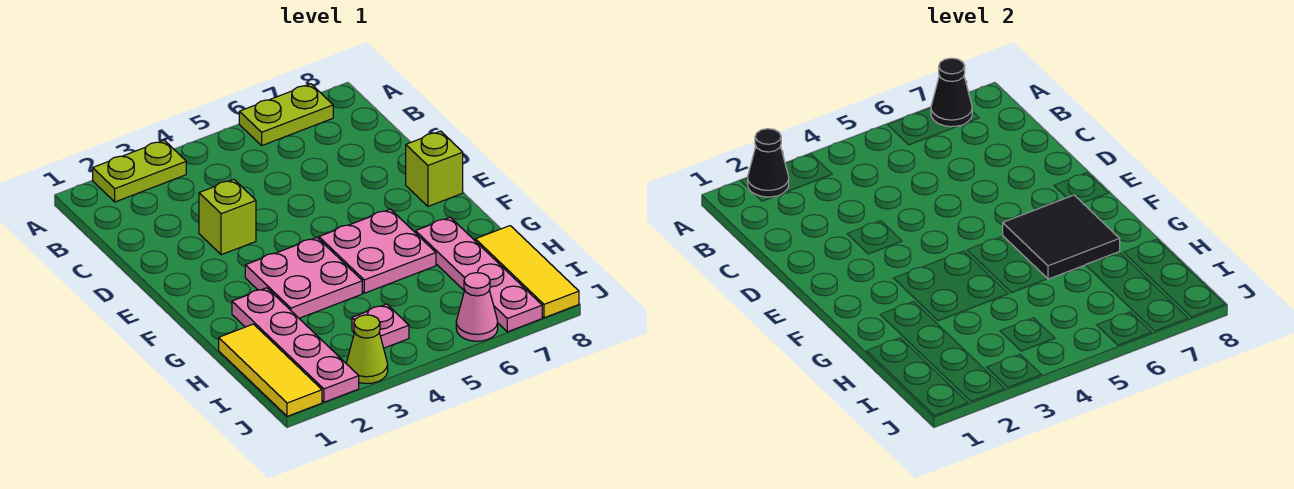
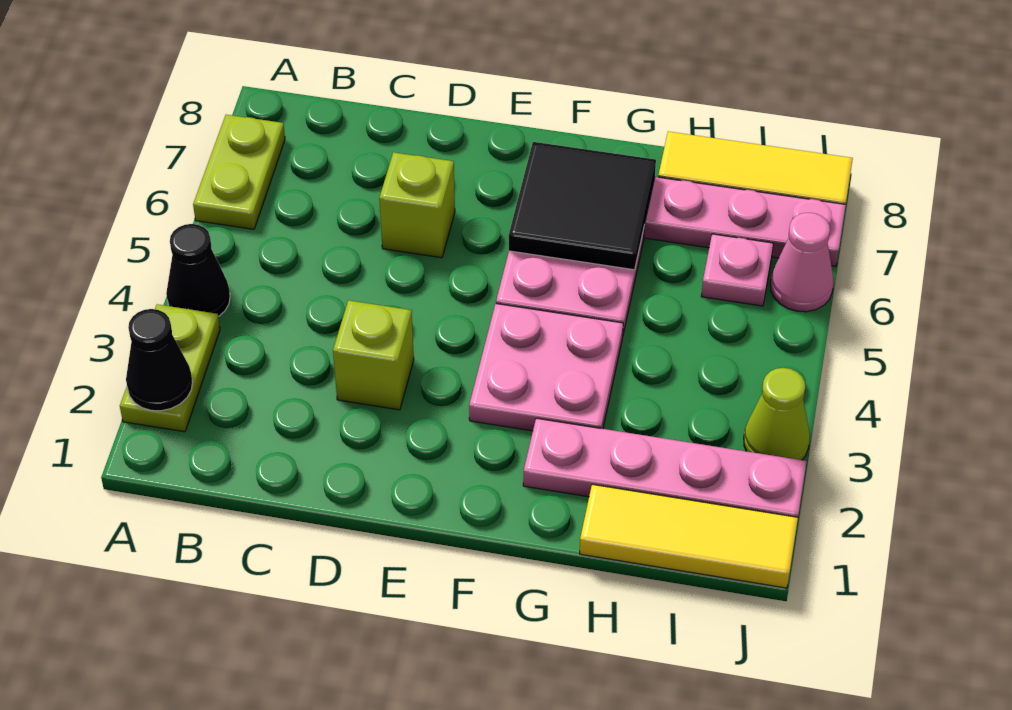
black cone A7 level 2 -> black cone A4 level 1
lime brick E8 level 1 -> lime brick D6 level 1
pink plate I4 level 1 -> pink plate I6 level 1

